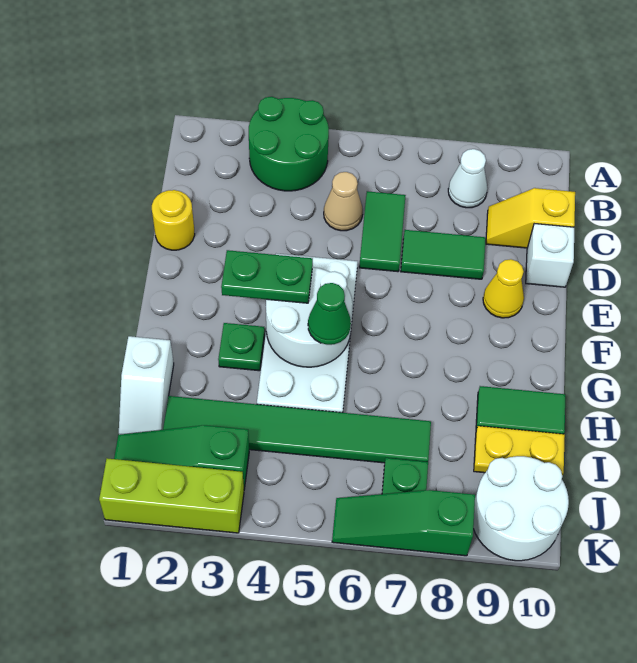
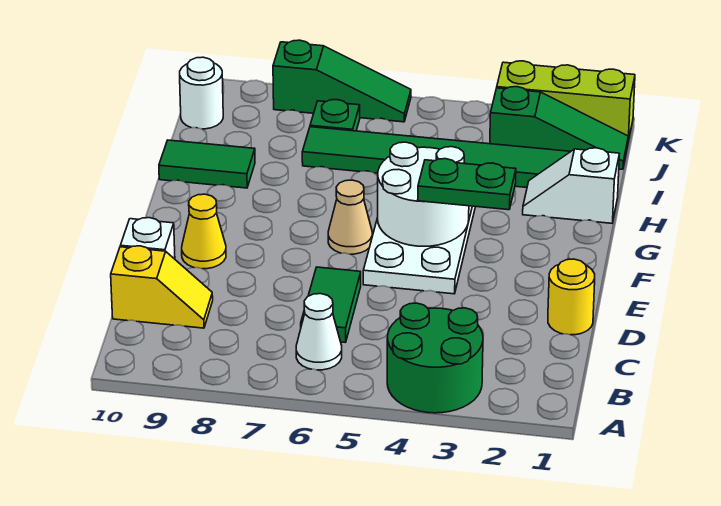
white cone B8 level 1 -> white cone B6 level 1
tan cone C5 level 1 -> tan cone F6 level 1
green tile D7:D8 level 1 -> none
green plate G3 level 1 -> none
green cone G5 level 3 -> none
white slope H1:I1 level 1 top H -> white slope H1:H2 level 1 top 1
yellow plate I9:I10 level 1 -> none
white round brick J9:K10 level 1 -> white round brick J10 level 1

